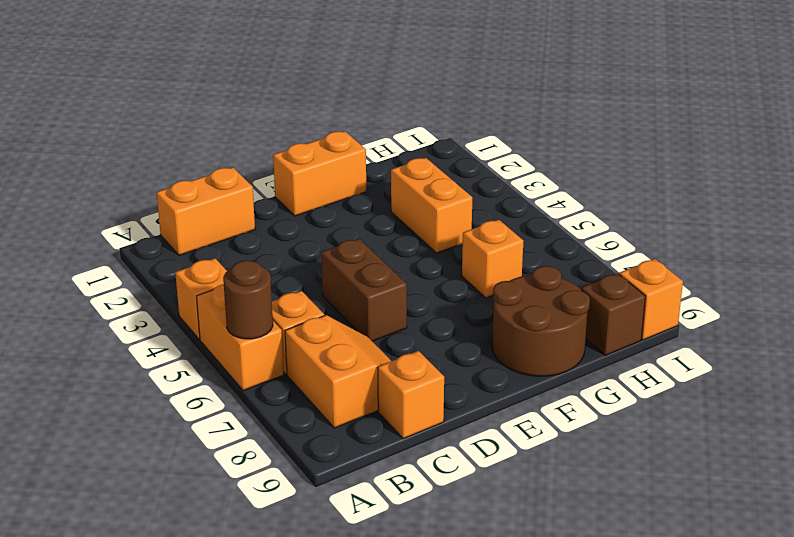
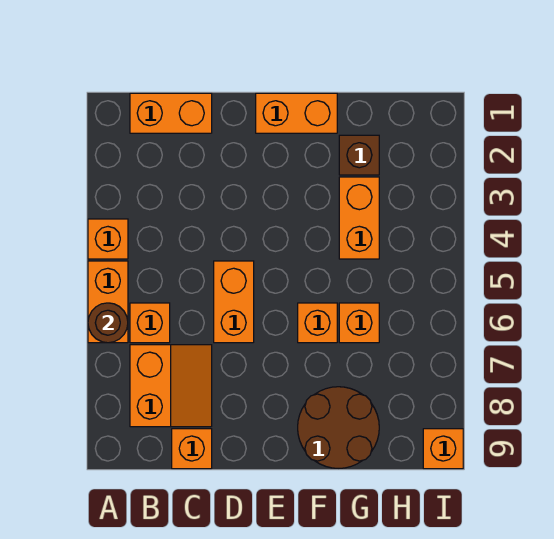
brown brick D5:D6 level 1 -> orange brick D5:D6 level 1
none -> orange brick F6 level 1
brown brick H9 level 1 -> brown brick G2 level 1

